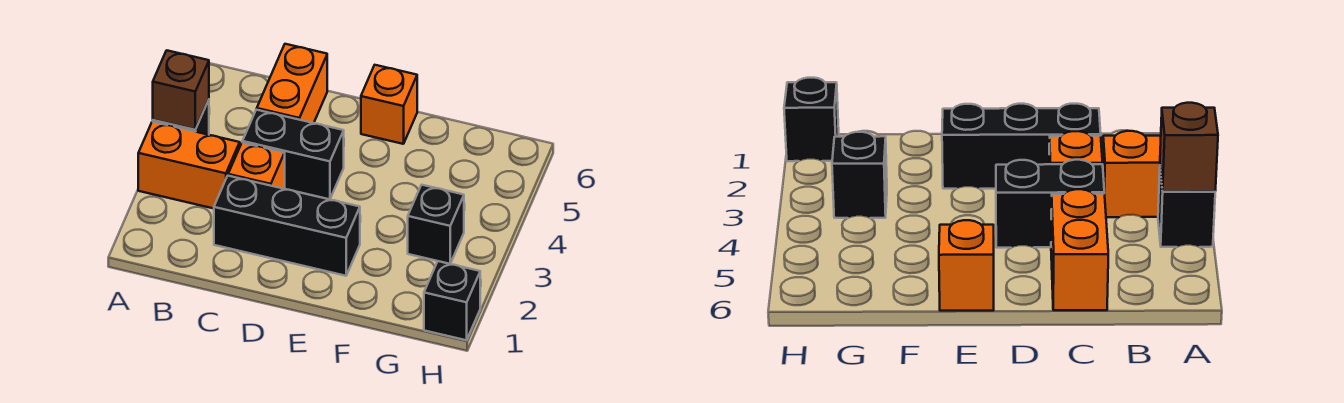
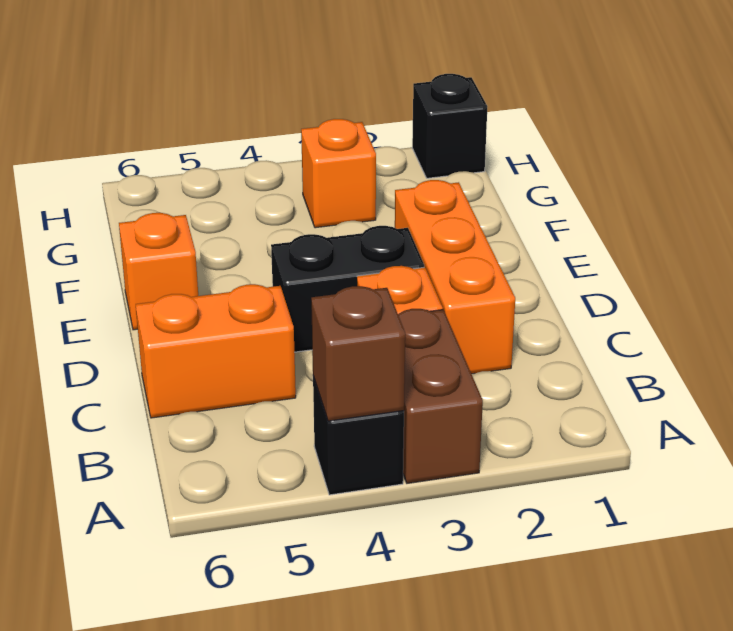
orange brick A3:B3 level 1 -> brown brick A3:B3 level 1
black brick C2:E2 level 1 -> orange brick C2:E2 level 1
black brick C4:D4 level 1 -> black brick D3:D4 level 1
black brick G3 level 1 -> orange brick G3 level 1

